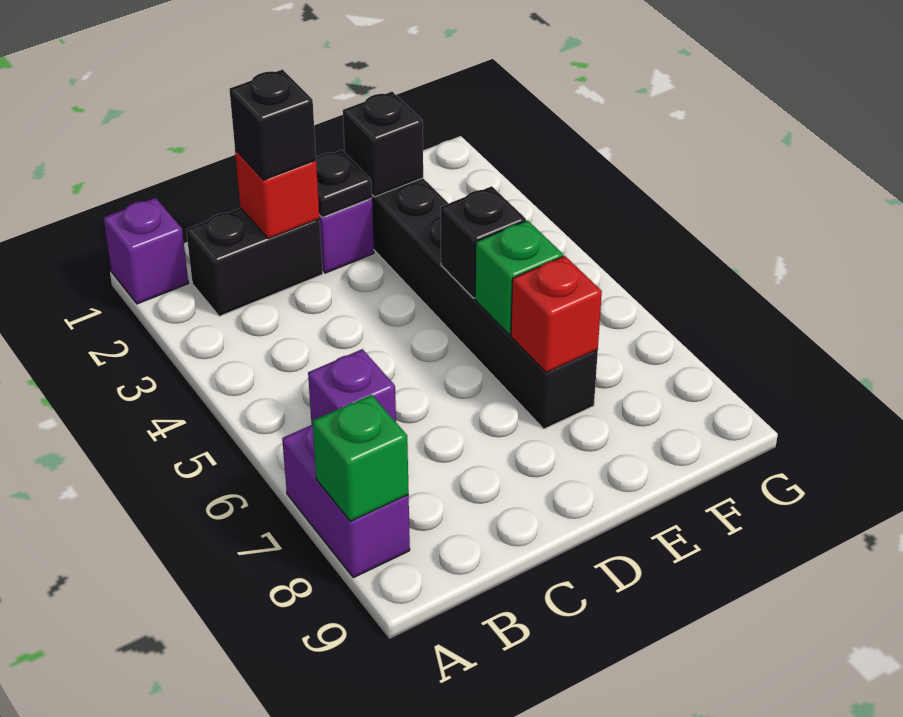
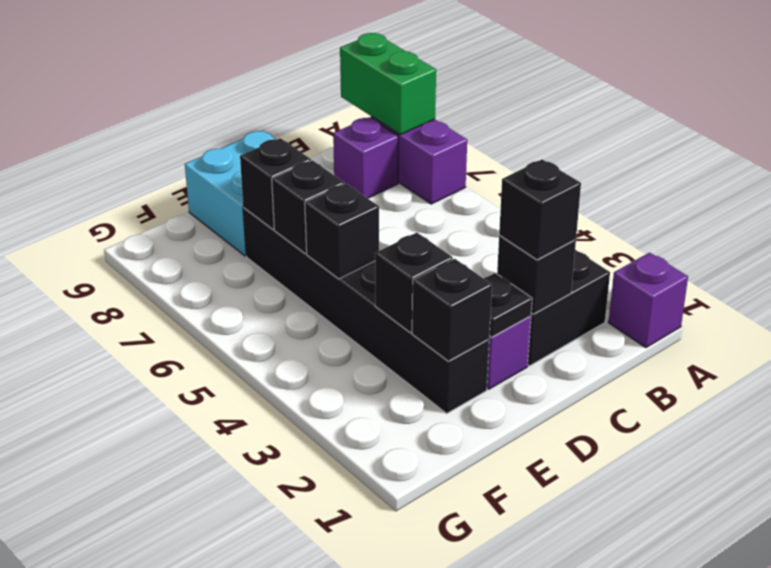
green brick A8 level 2 -> green brick A8:A9 level 2
purple brick B6 level 1 -> purple brick B8 level 1
red brick C2 level 2 -> black brick C2 level 2
none -> cyan brick D8:E9 level 1
none -> black brick E3 level 2
green brick E6 level 2 -> black brick E6 level 2
red brick E7 level 2 -> black brick E7 level 2

